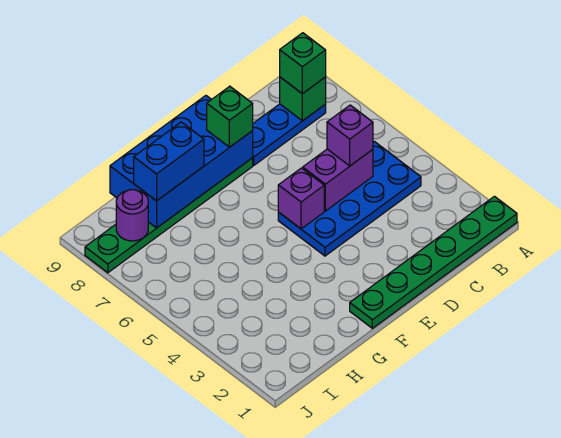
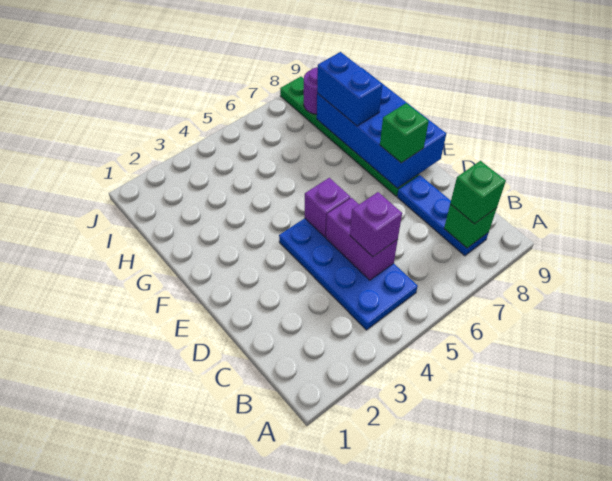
green plate A1:F1 level 1 -> none

